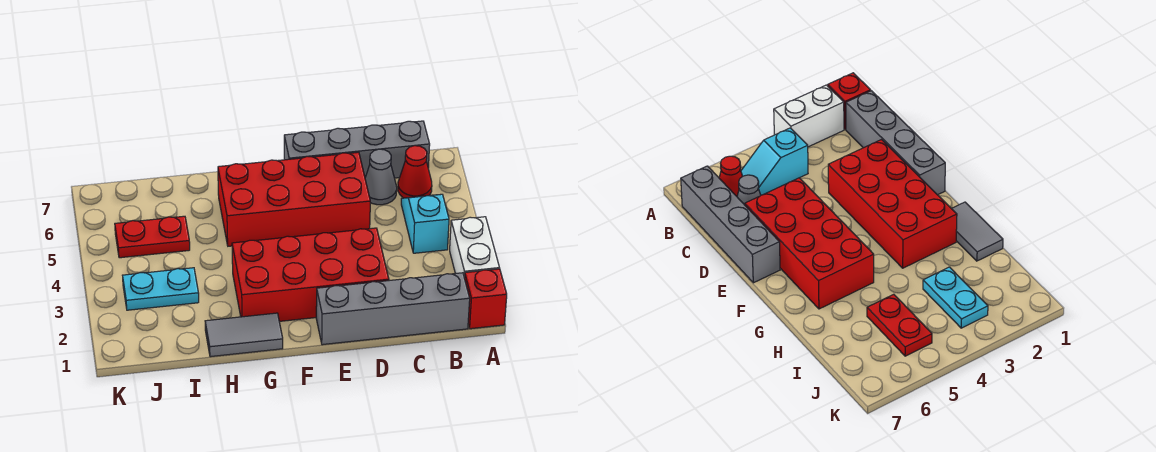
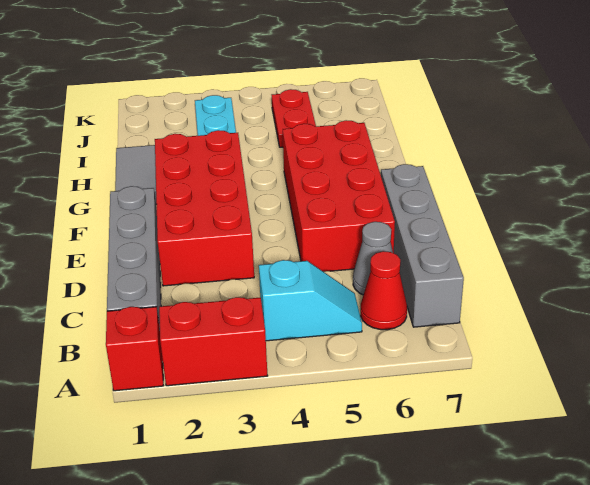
white brick A2:A3 level 1 -> red brick A2:A3 level 1

